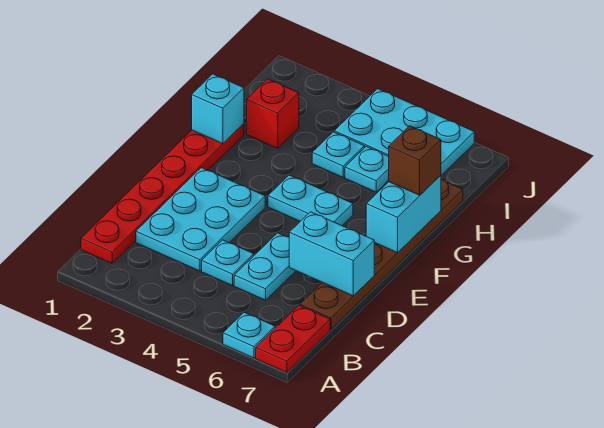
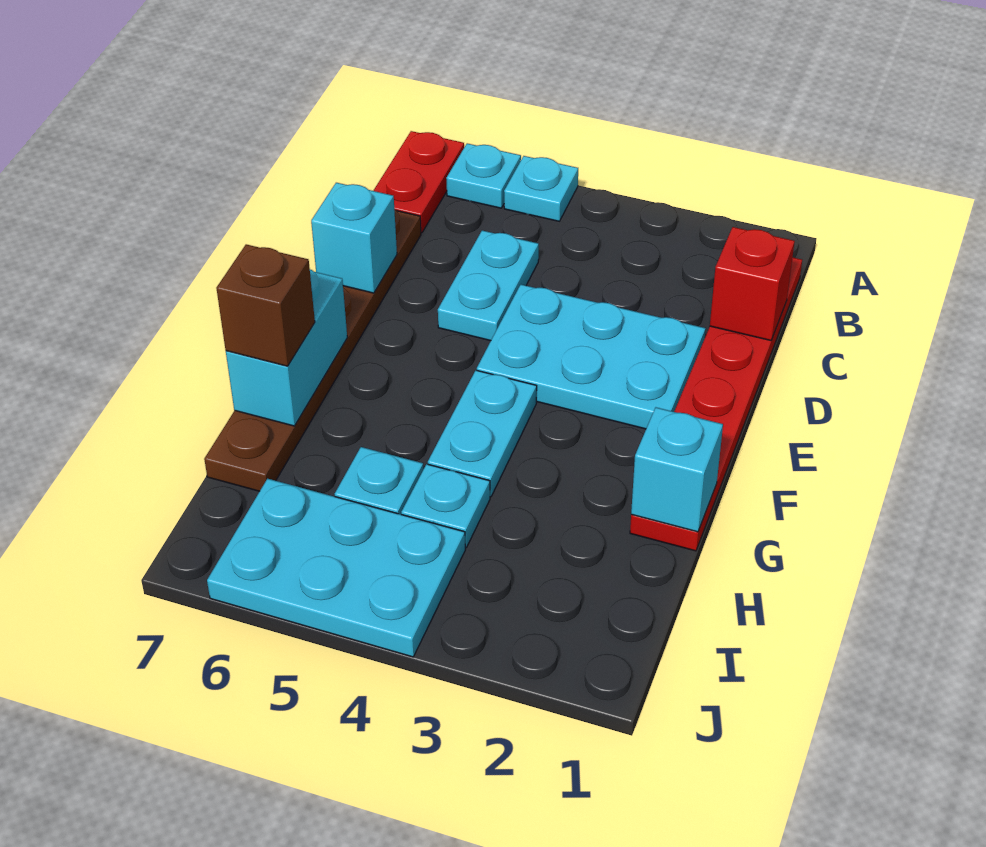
cyan plate C2:E3 level 1 -> cyan plate D2:E4 level 1
cyan plate C4 level 1 -> cyan plate A5 level 1
cyan brick D6:D7 level 2 -> cyan brick D7 level 2
cyan plate F4:F5 level 1 -> cyan plate F4:G4 level 1
red brick H2 level 1 -> red brick C1 level 2

